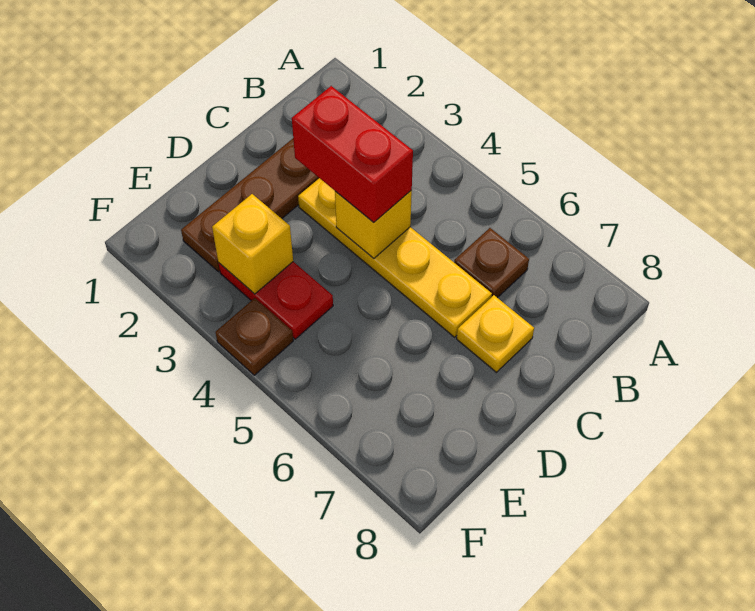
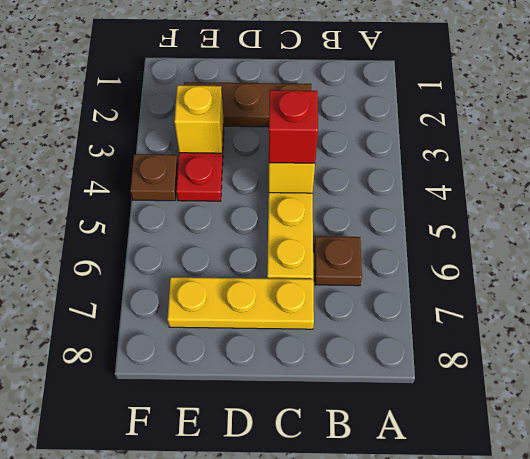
red brick C3:C4 level 3 -> red brick C4 level 3
yellow plate C7 level 1 -> yellow plate C7:E7 level 1

